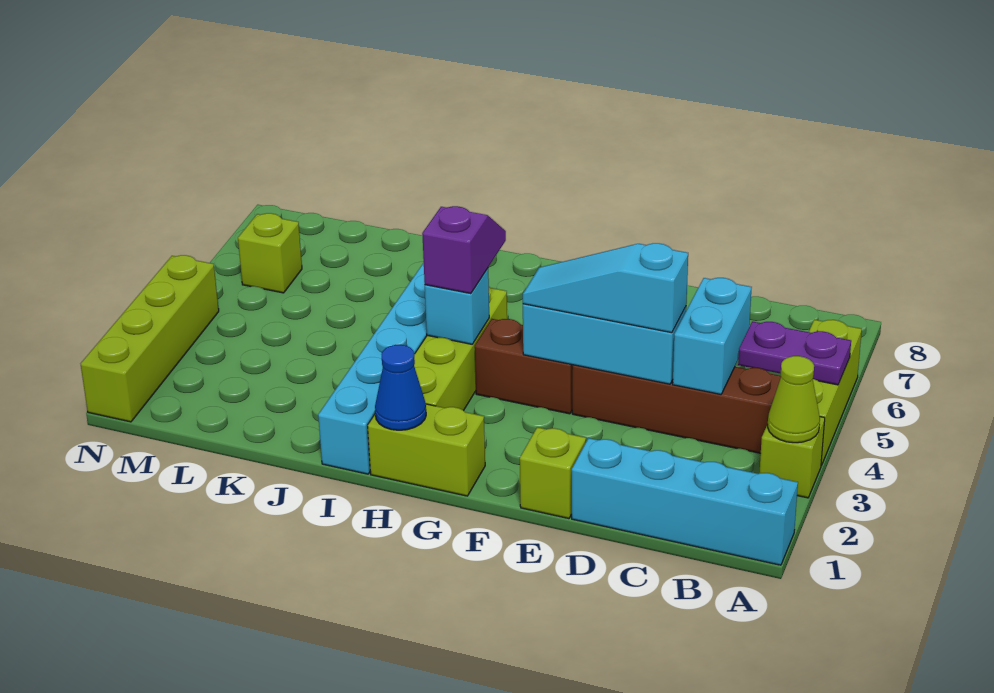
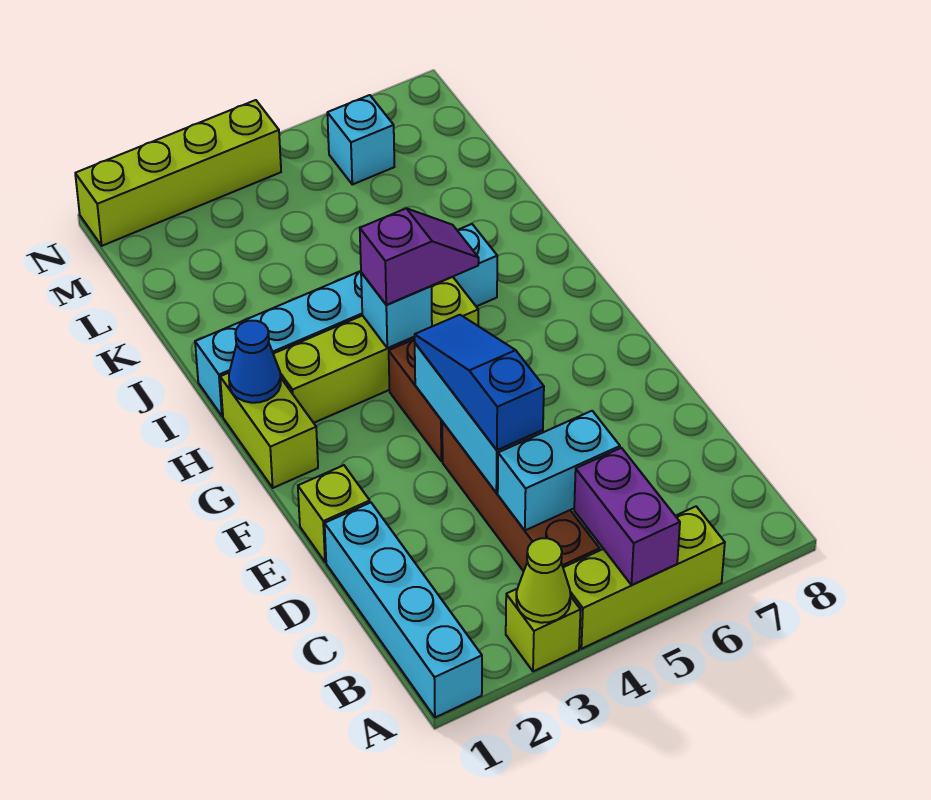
purple plate A5:B5 level 2 -> purple brick A5:B5 level 2
cyan slope D4:F4 level 3 top D -> blue slope D4:F4 level 3 top D
lime brick M6 level 1 -> cyan brick M6 level 1

